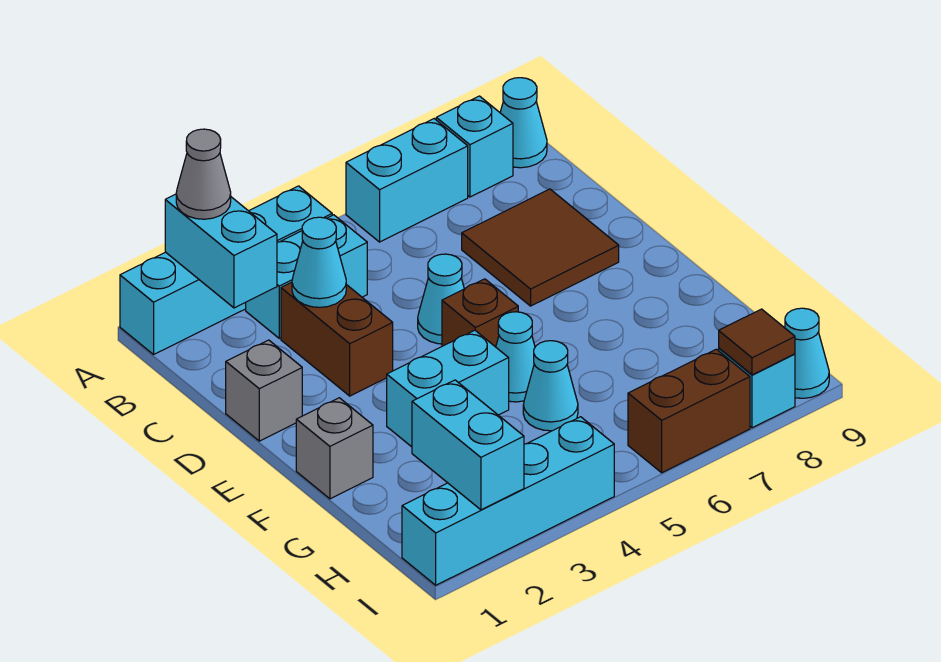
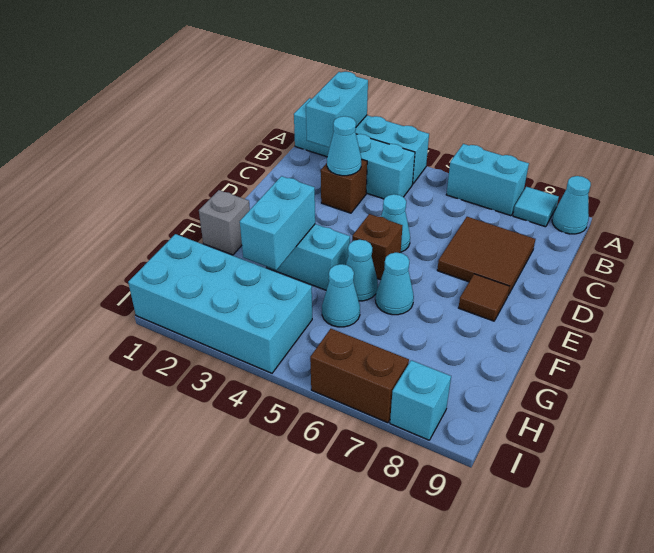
grey cone A2 level 3 -> none
cyan brick A8 level 1 -> cyan tile A8 level 1
brown brick C3:D3 level 1 -> brown brick C3 level 1
grey brick D1 level 1 -> none
cyan brick H2:I2 level 2 -> cyan brick F3:G3 level 2
cyan brick I1:I4 level 1 -> cyan brick H1:I4 level 1
brown tile I8 level 2 -> brown tile E8 level 1
cyan cone I9 level 1 -> cyan cone F6 level 1

